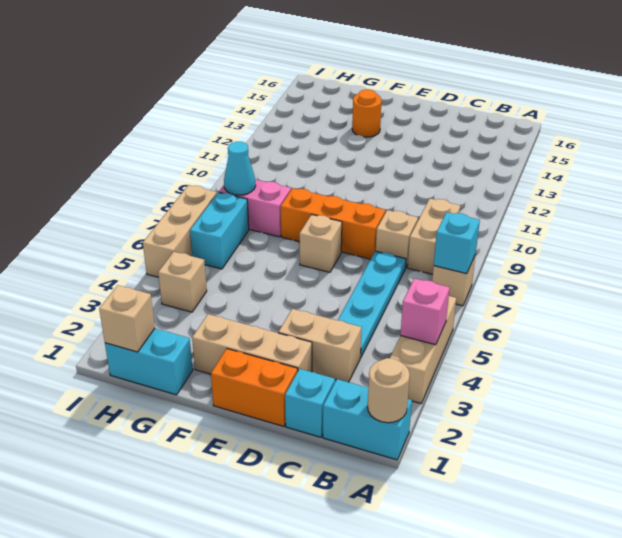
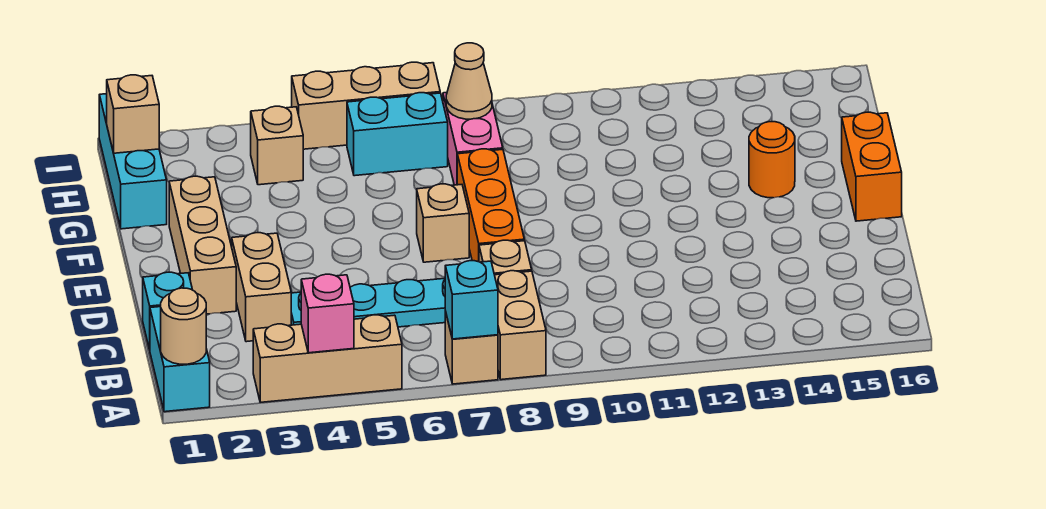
tan brick B8:B9 level 1 -> tan brick A8:B8 level 1
orange brick D1:E1 level 1 -> orange brick E16:F16 level 1
cyan brick G1:H1 level 1 -> cyan brick G1:I1 level 1
cyan cone H8 level 2 -> tan cone H8 level 2

